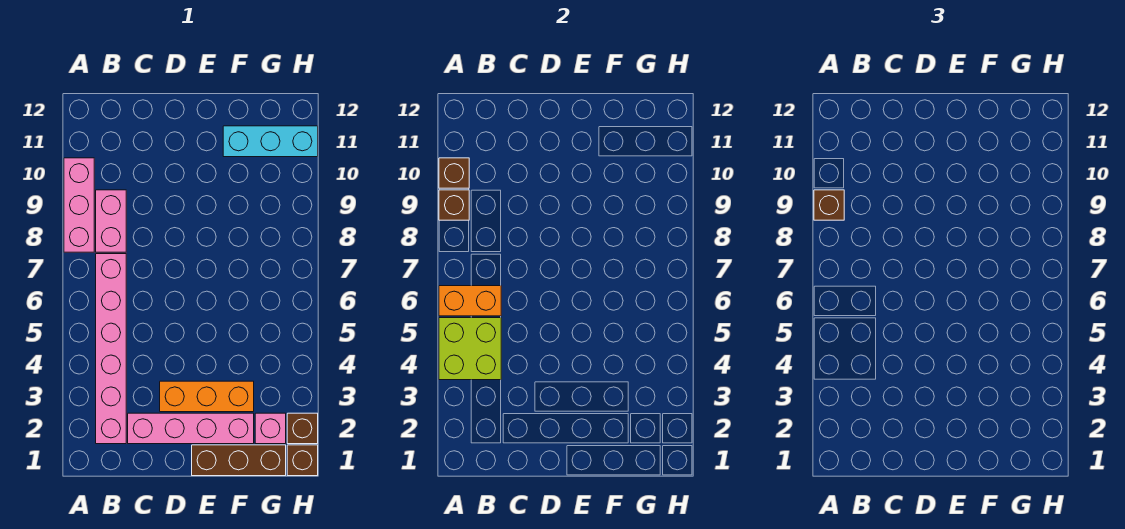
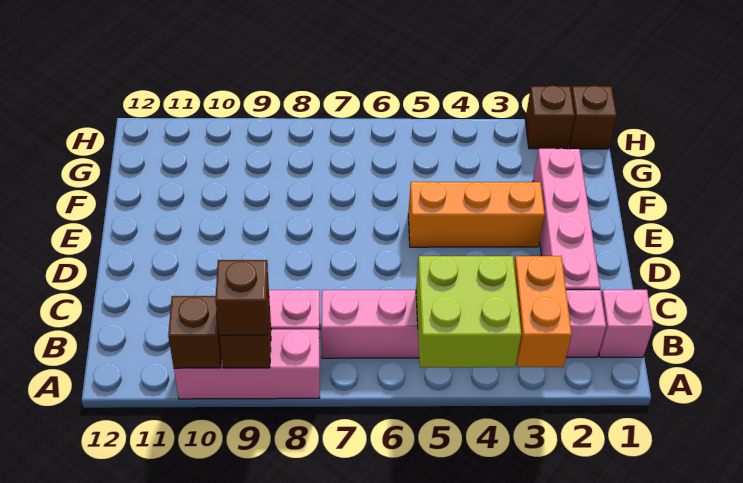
orange brick A6:B6 level 2 -> orange brick A3:B3 level 2
orange brick D3:F3 level 1 -> orange brick E3:E5 level 1
brown brick E1:G1 level 1 -> none
cyan brick F11:H11 level 1 -> none
pink brick G2 level 1 -> pink brick B1 level 1

